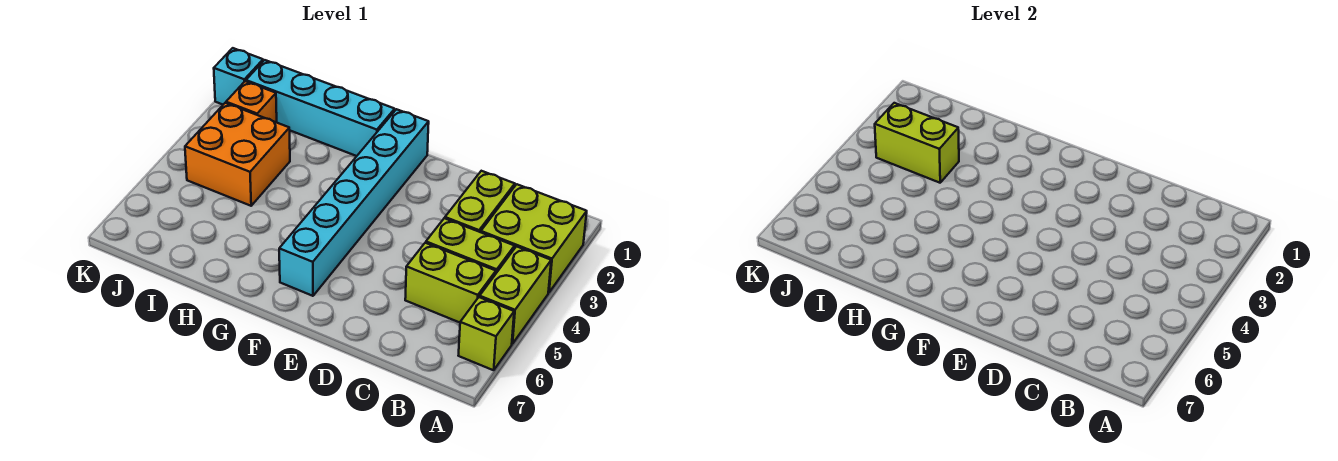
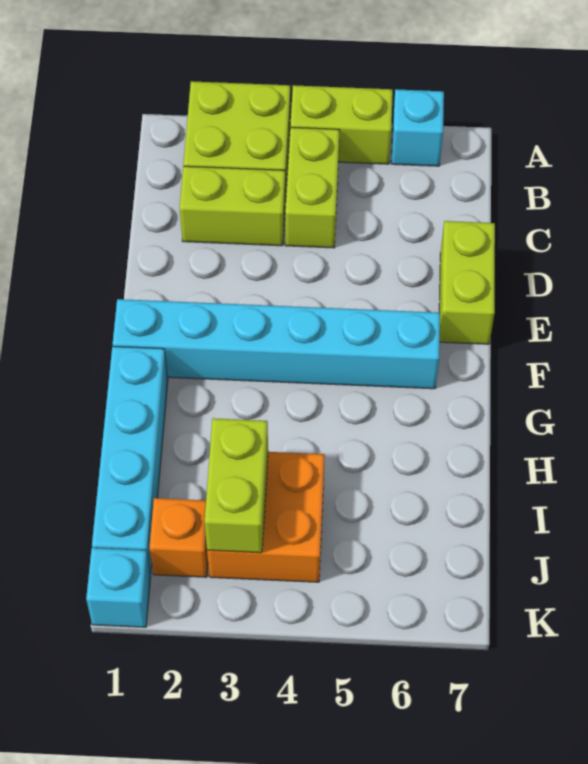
lime brick A6 level 1 -> cyan brick A6 level 1
lime brick B5:C5 level 1 -> lime brick D7:E7 level 1

